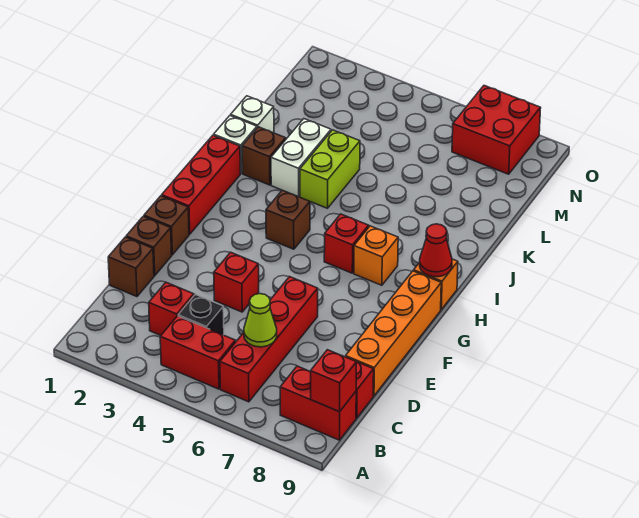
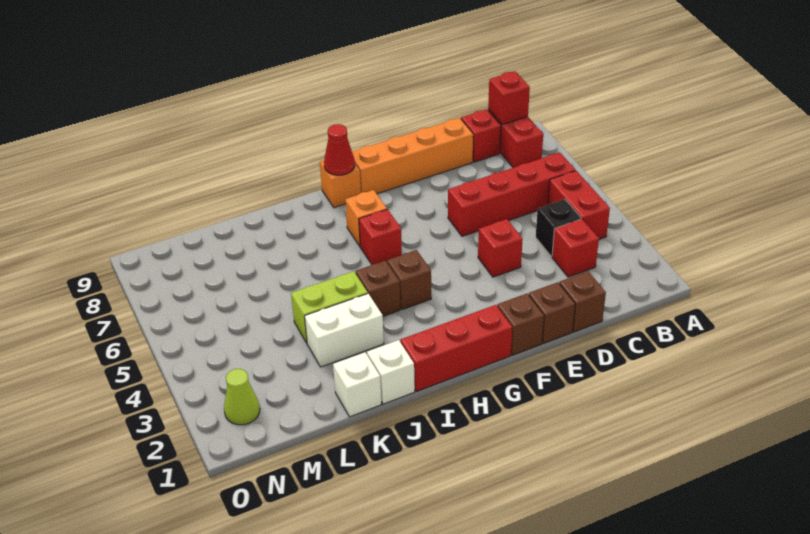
lime cone C6 level 2 -> lime cone N2 level 1
brown brick J2 level 1 -> brown brick I4 level 1
red brick N7:O8 level 1 -> none

